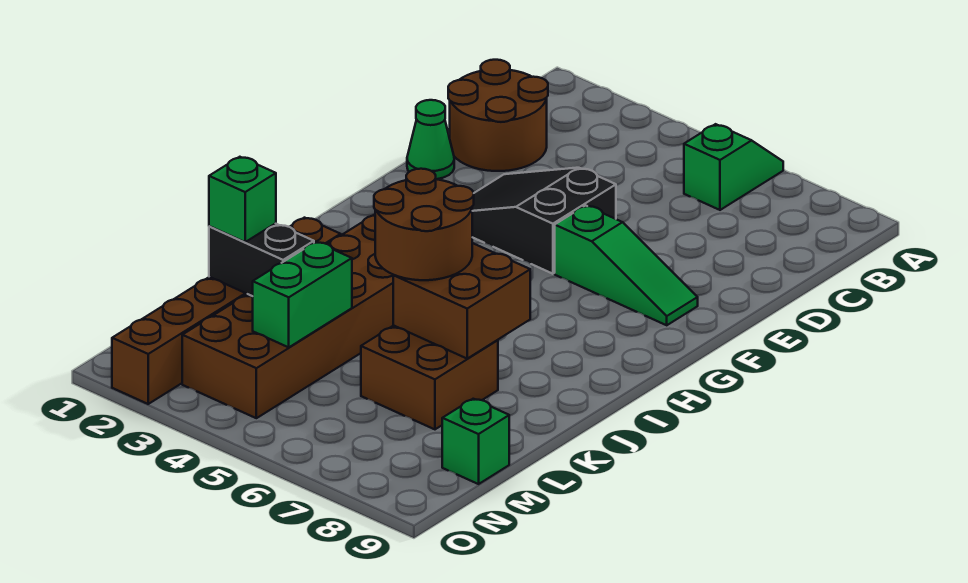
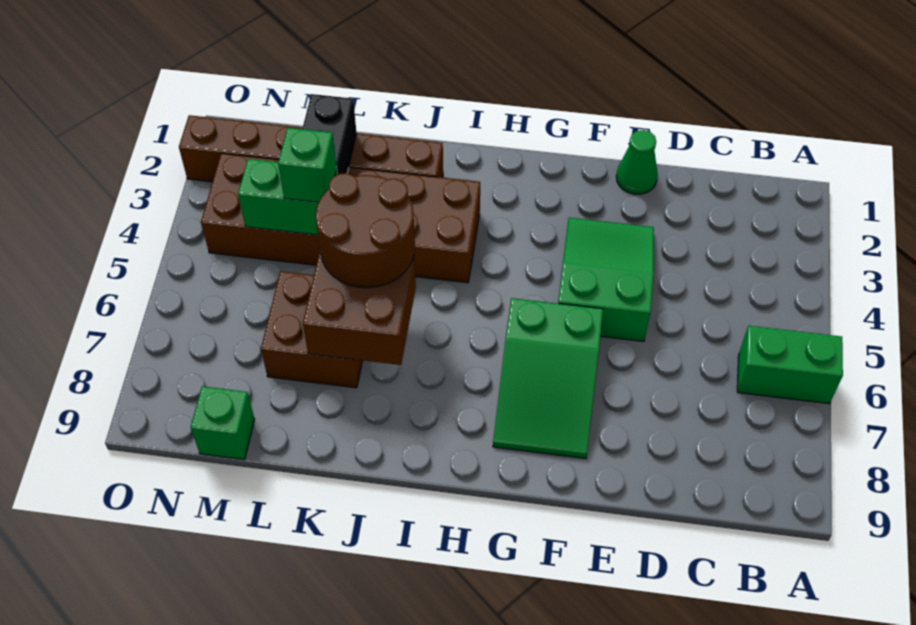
green slope A6:B6 level 1 top B -> green brick A6:B6 level 1
brown round brick C1:D2 level 1 -> none
black slope E3:F5 level 1 top 5 -> green slope E3:F5 level 1 top 5
green slope F6:F8 level 1 top 6 -> green slope F6:G8 level 1 top 6
green brick L2 level 3 -> green brick L4 level 3

